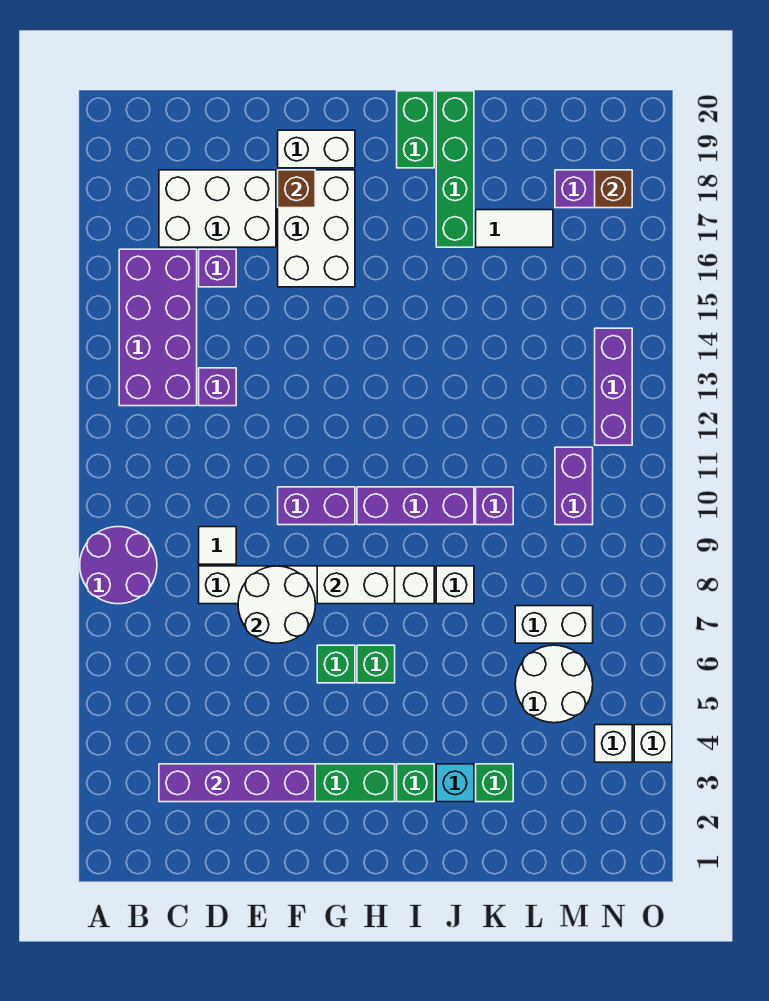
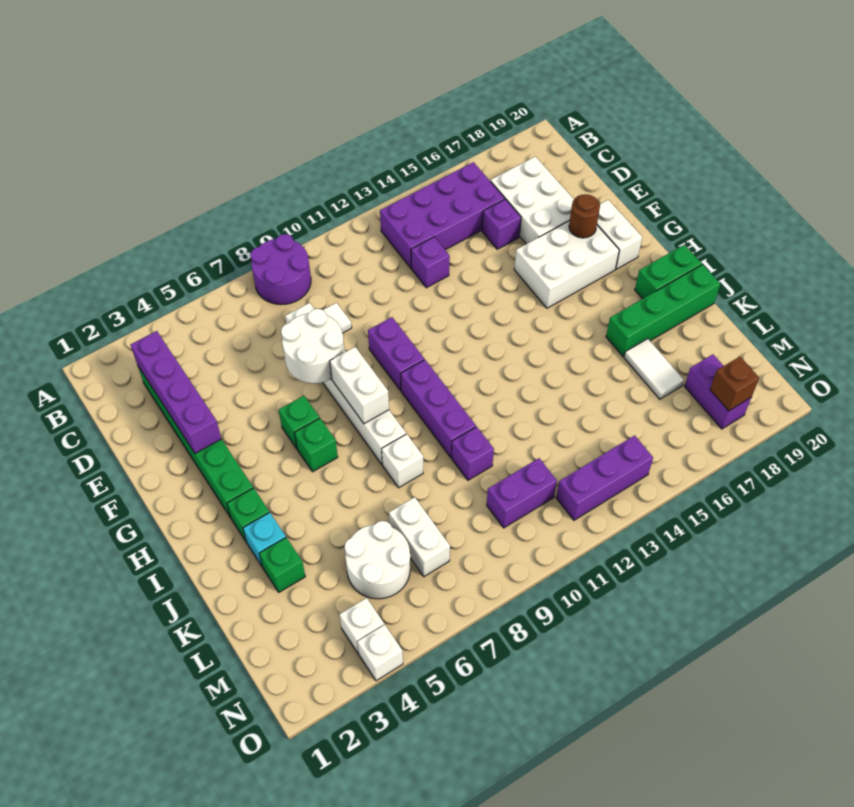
brown brick F18 level 2 -> brown round brick F18 level 2

